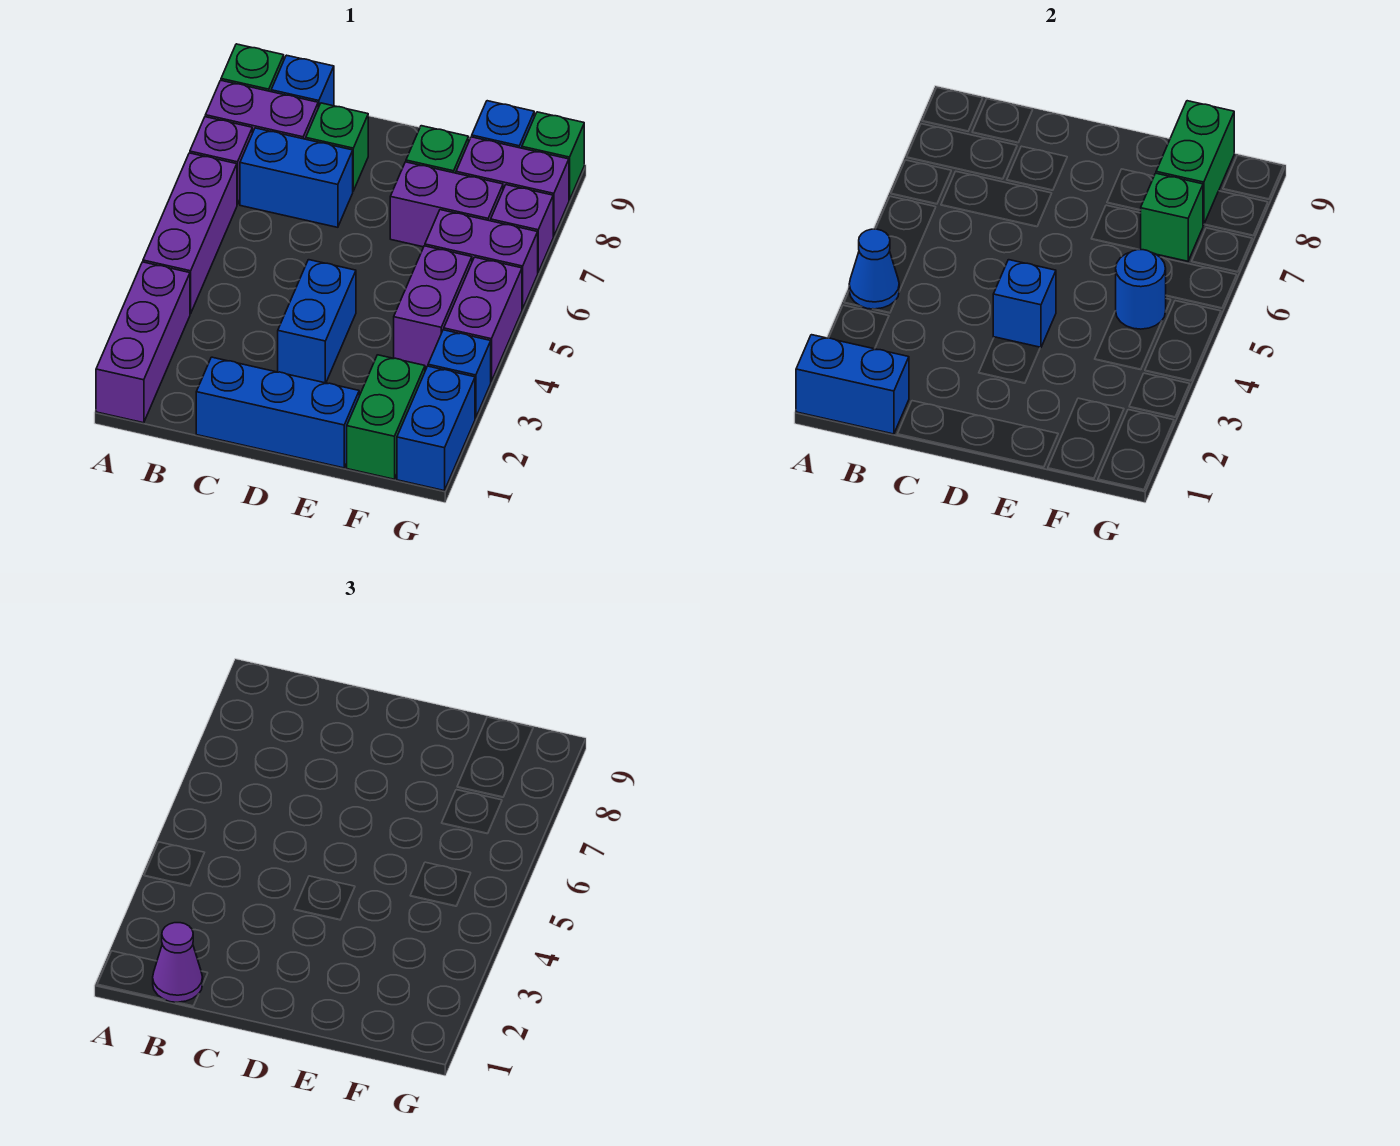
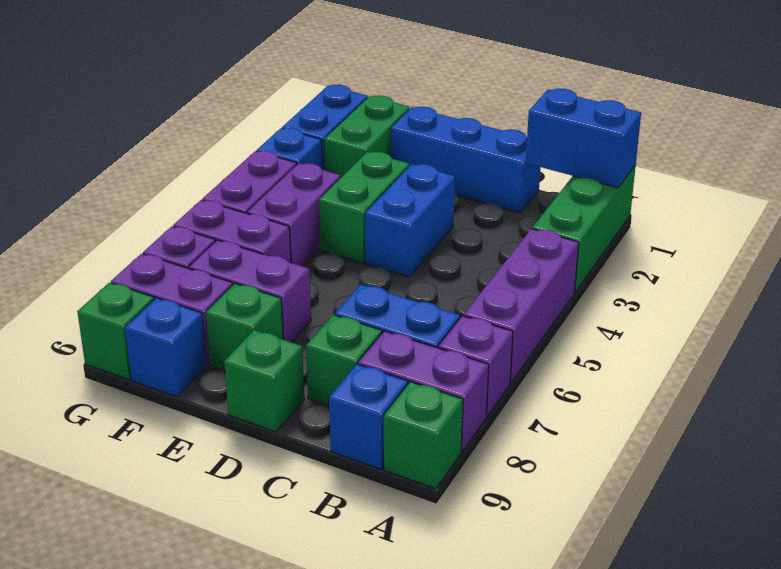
purple brick A1:A3 level 1 -> green brick A1:A3 level 1
blue cone A4 level 2 -> none
purple cone B1 level 3 -> none
blue brick D4 level 2 -> none
blue round brick F5 level 2 -> none
green brick F7 level 2 -> green brick D9 level 1
green brick F8:F9 level 2 -> green brick E3:E4 level 1

